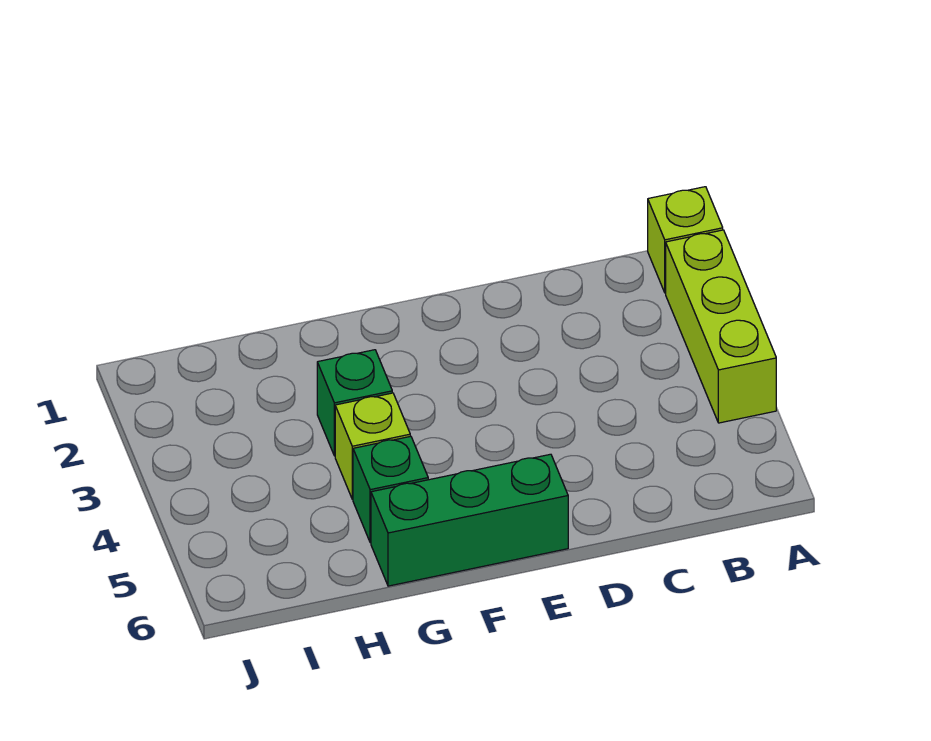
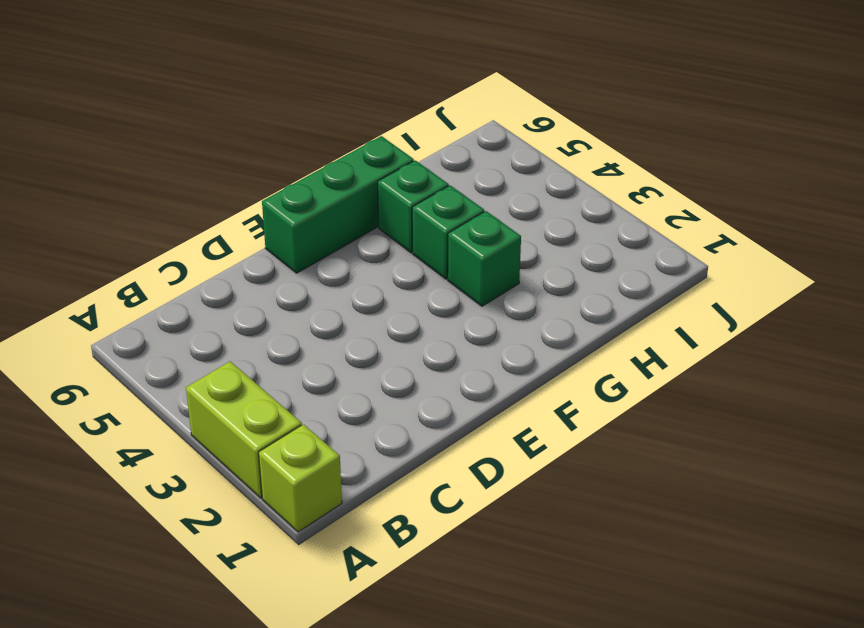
lime brick A2:A4 level 1 -> lime brick A2:A3 level 1
lime brick G4 level 1 -> green brick G4 level 1

